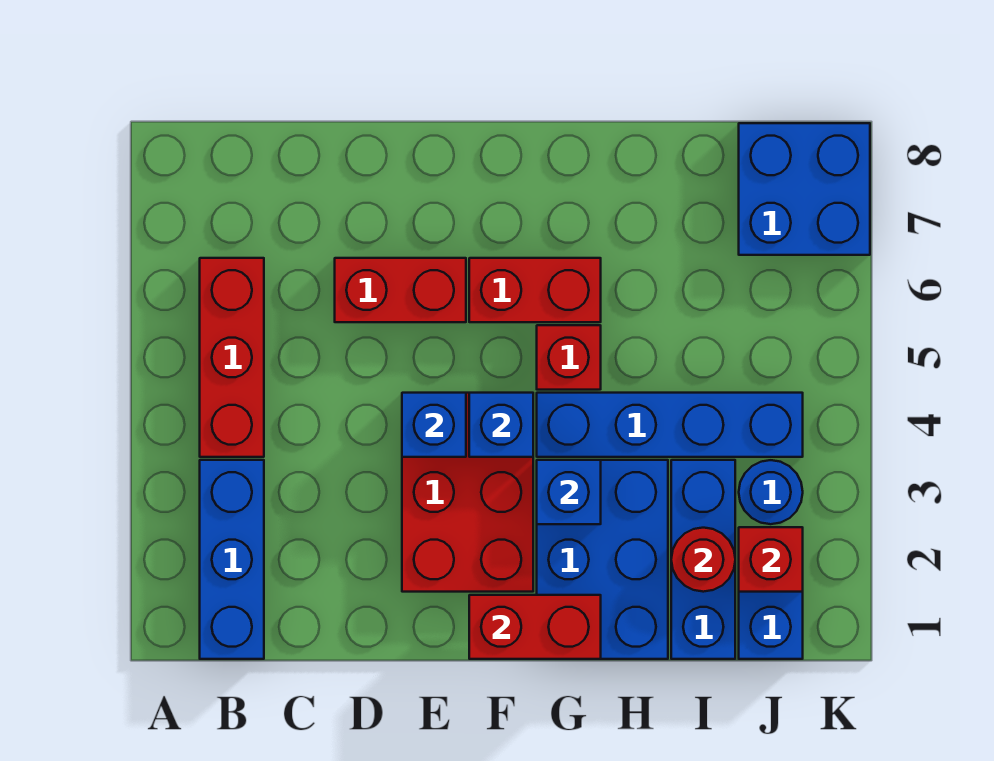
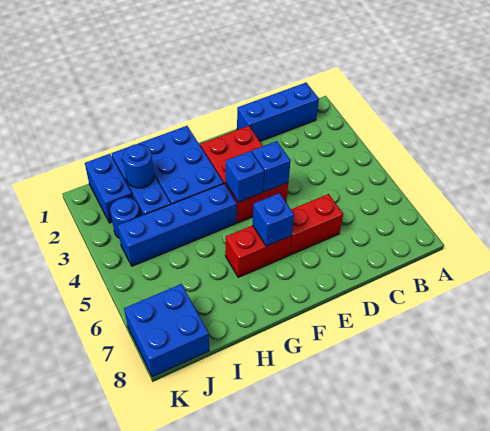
blue brick B1:B3 level 1 -> blue brick B1:D1 level 1
red brick B4:B6 level 1 -> none
red brick F1:G1 level 2 -> none
blue brick G3 level 2 -> blue brick F6 level 2
red brick G5 level 1 -> none
red round brick I2 level 2 -> blue round brick I2 level 2
red brick J2 level 2 -> none

